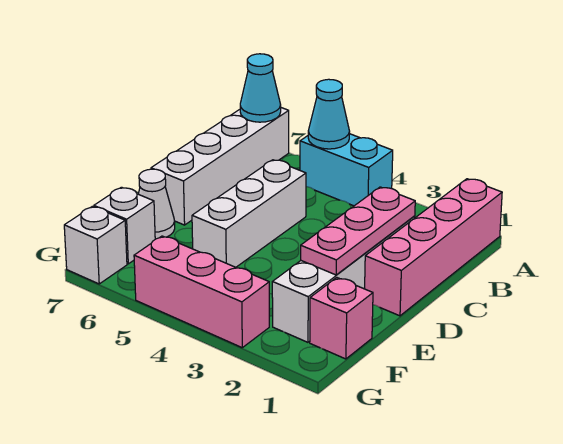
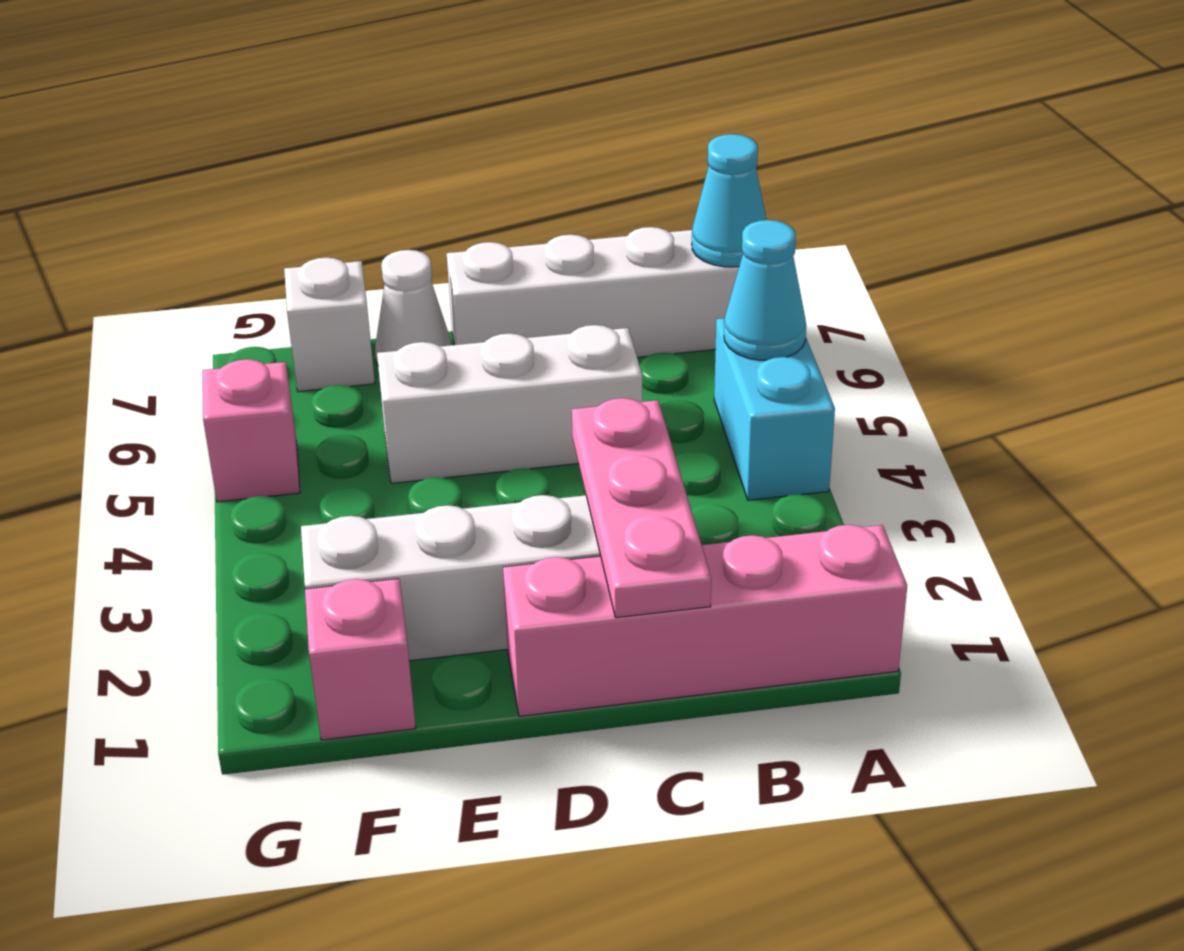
pink plate C2:E2 level 2 -> pink plate C1:C3 level 2
pink brick G3:G5 level 1 -> pink brick G5 level 1
white brick G7 level 1 -> none

